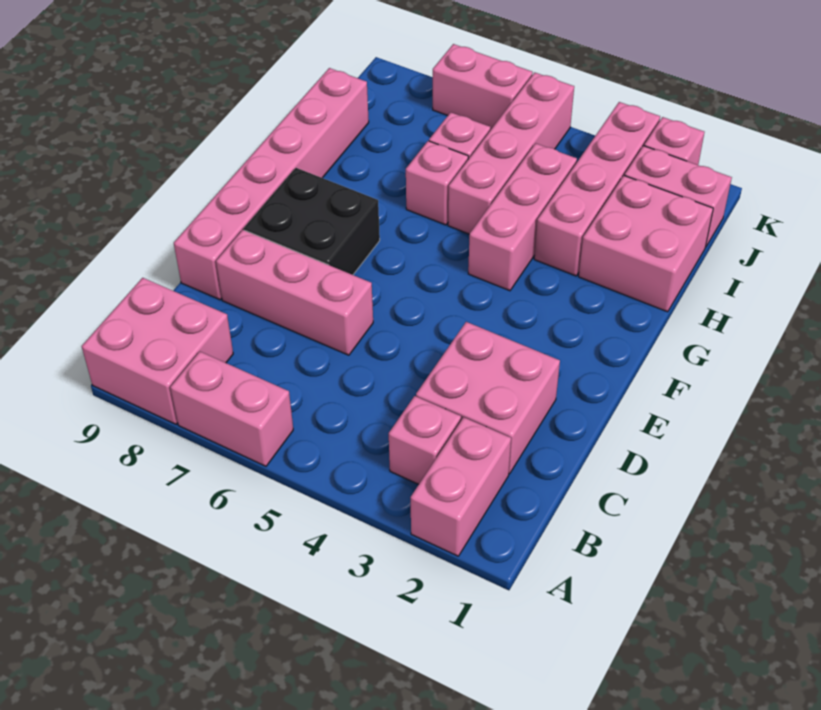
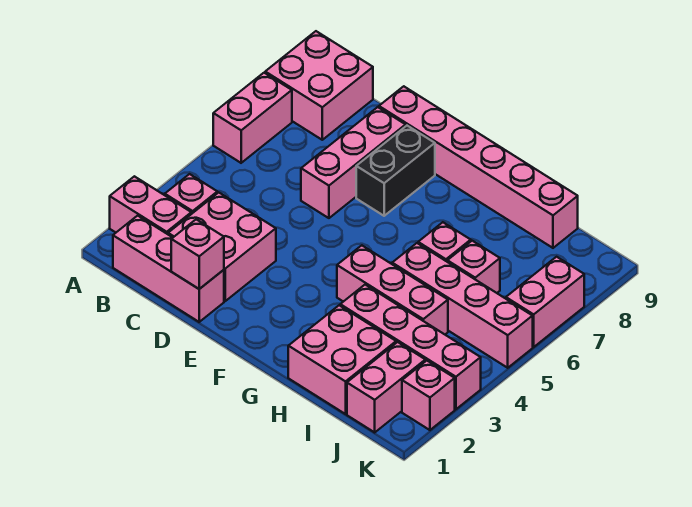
none -> pink brick B1:D1 level 1
none -> pink brick D1 level 2
black brick E7:F8 level 1 -> black brick E7:E8 level 1

